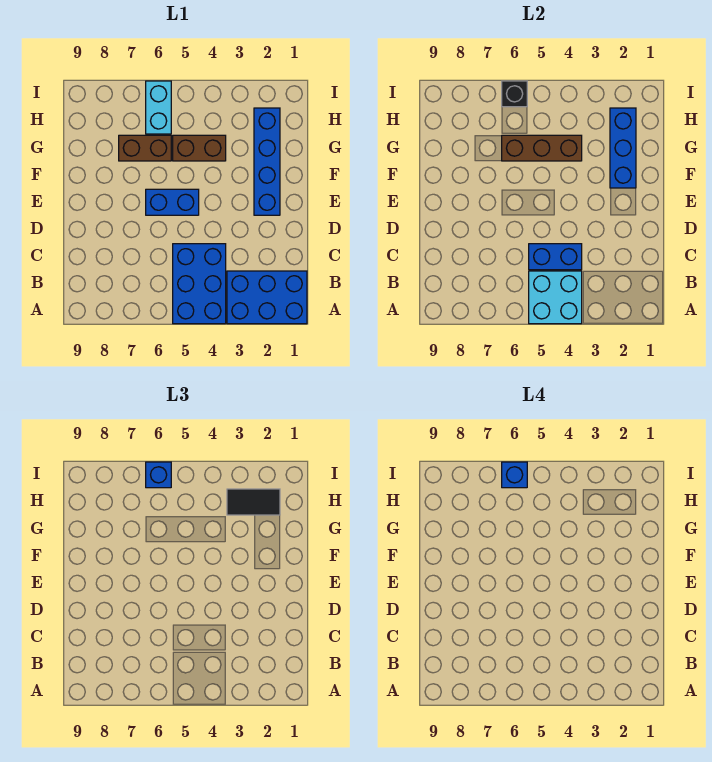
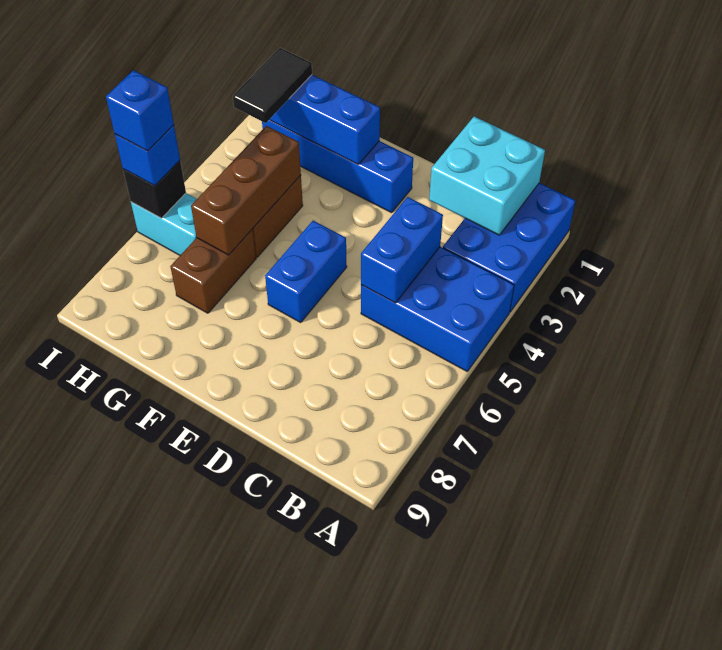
cyan brick A4:B5 level 2 -> cyan brick B1:C2 level 2

